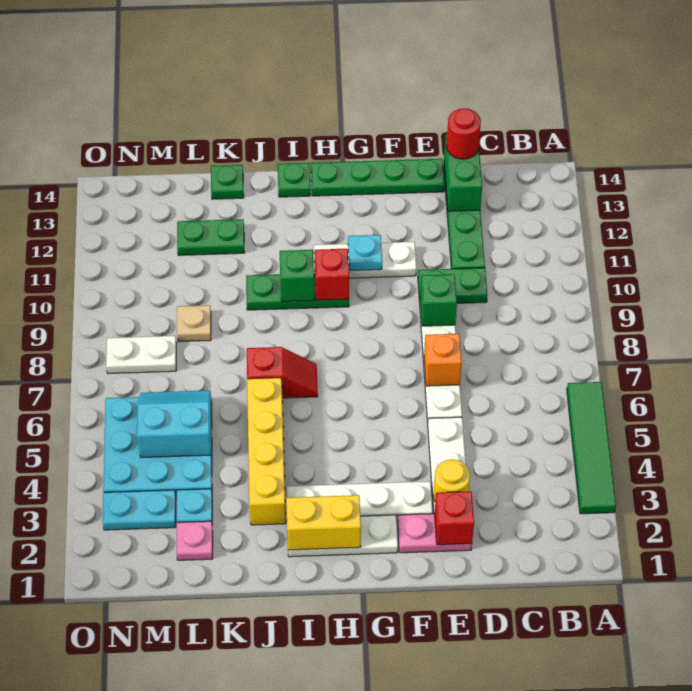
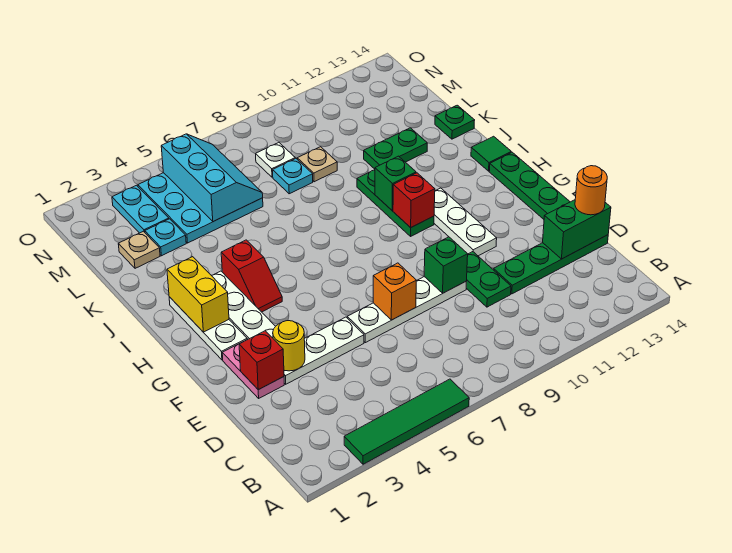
red round brick D14 level 3 -> orange round brick D14 level 3
cyan plate G11 level 2 -> cyan plate L8 level 1
red slope I7:J7 level 1 top J -> red slope H4:I4 level 1 top I
green plate I14 level 1 -> green tile I14 level 1
yellow brick J3:J6 level 1 -> none
green plate K12:L12 level 1 -> green plate K11:K12 level 1
pink plate L2 level 1 -> tan plate L2 level 1
cyan slope L5:M6 level 2 top 5 -> cyan slope L5:N6 level 2 top 5
white plate M8:N8 level 1 -> white plate M8 level 1

